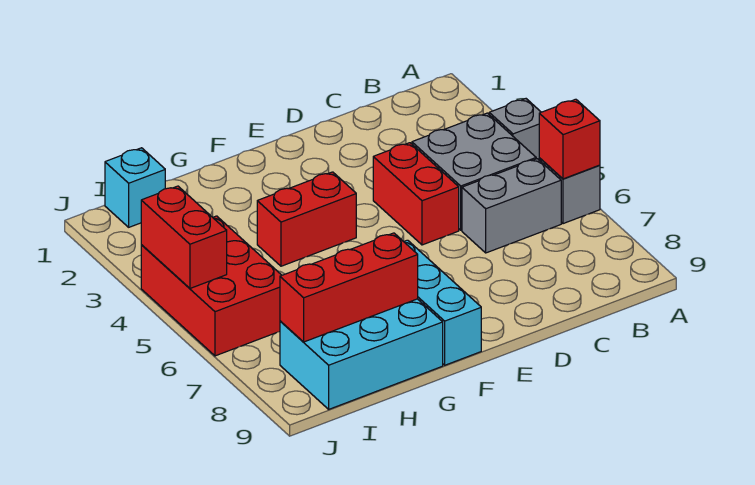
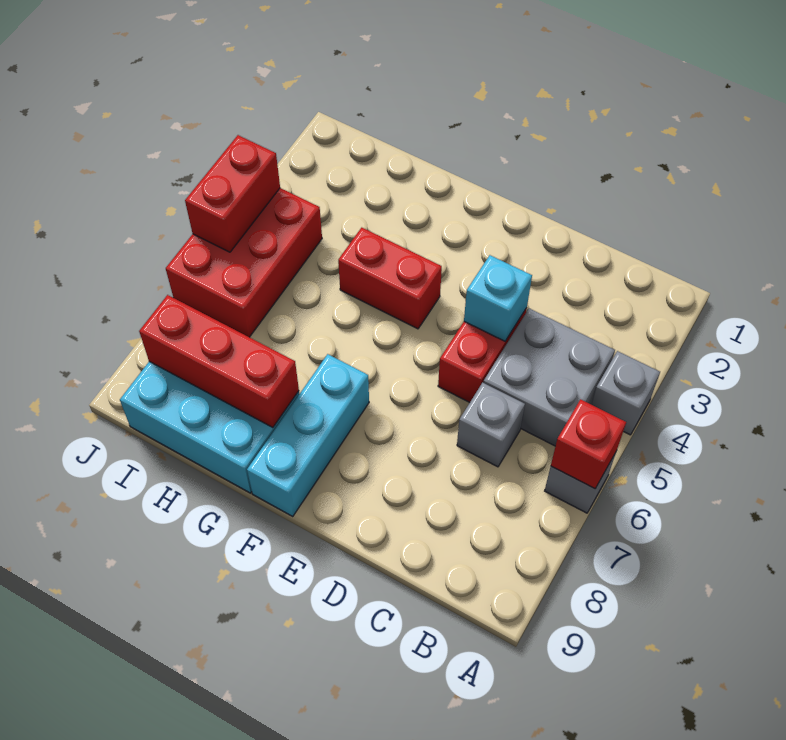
grey brick B6:C6 level 1 -> grey brick C6 level 1
cyan brick I1 level 1 -> cyan brick D4 level 2

